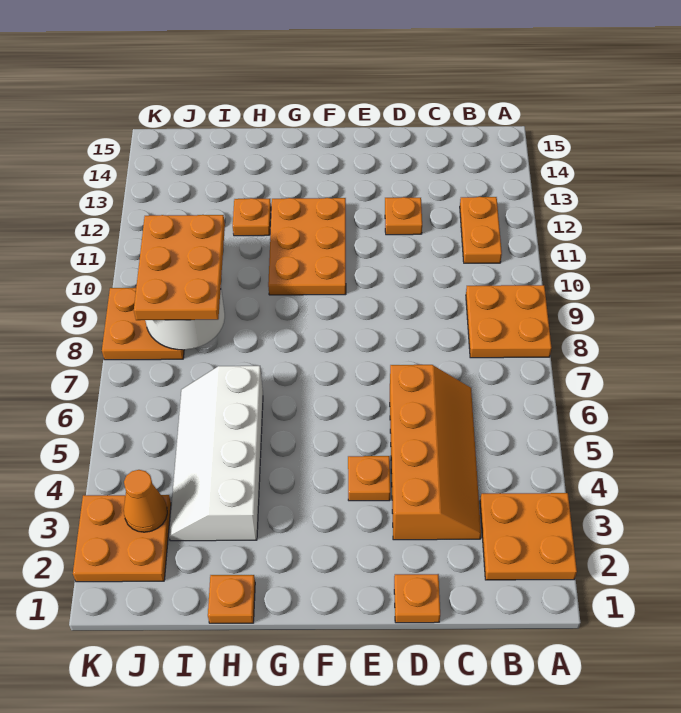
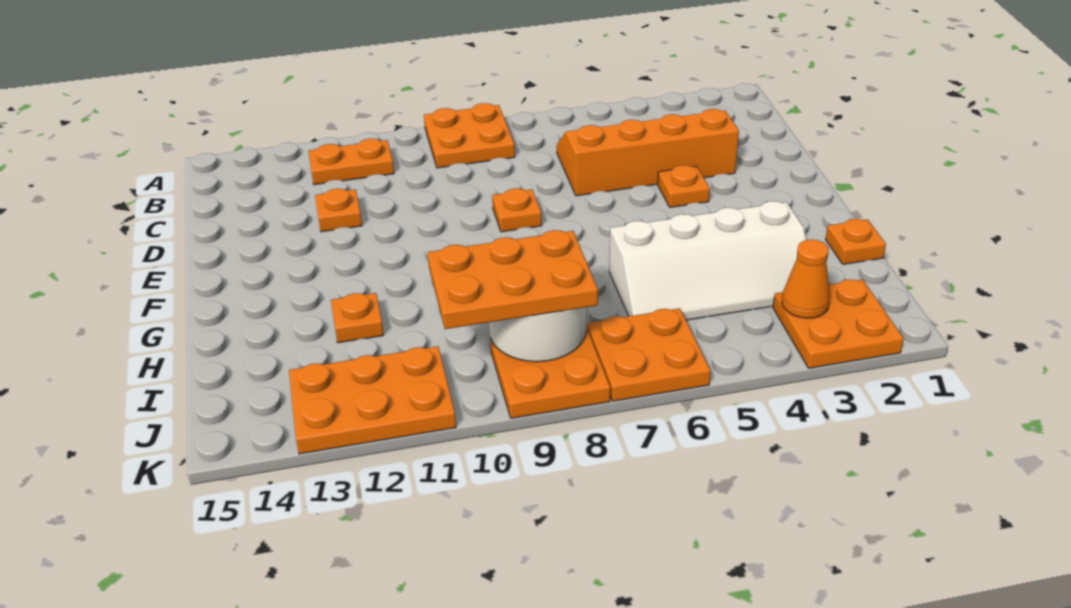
orange plate A2:B3 level 1 -> orange plate J6:K7 level 1
orange plate D1 level 1 -> orange plate E8 level 1
orange plate F10:G12 level 1 -> orange plate J11:K13 level 1

